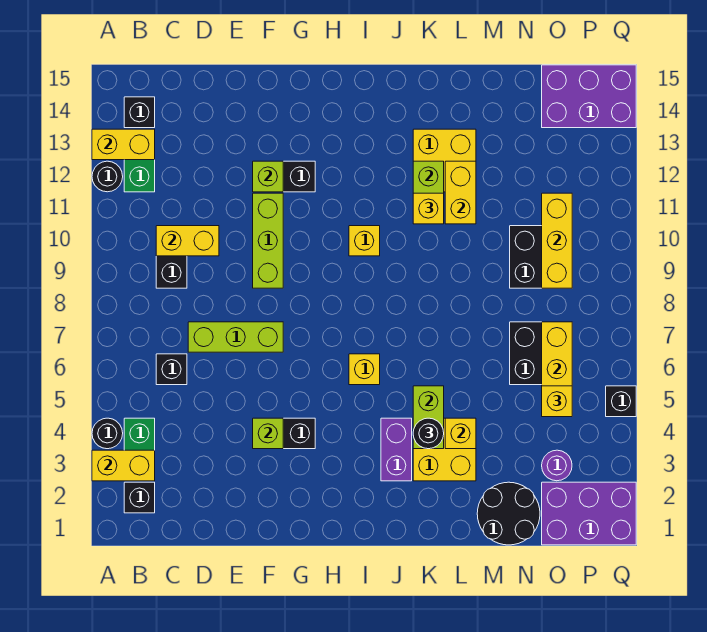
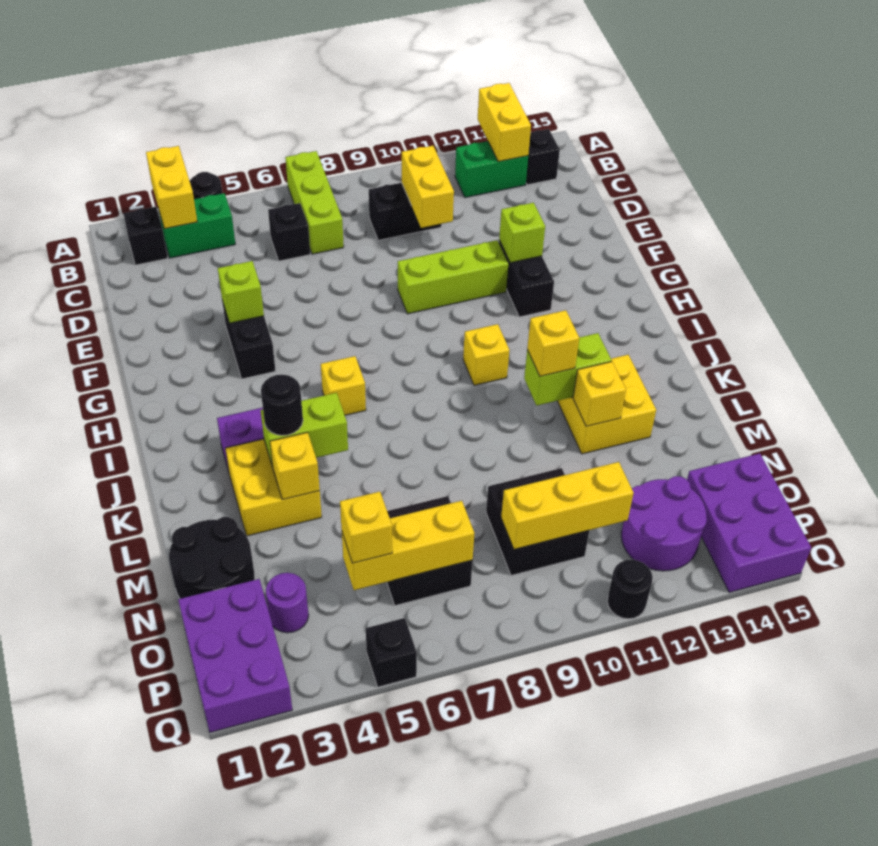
black round brick A12 level 1 -> black round brick Q11 level 1
lime brick D7:F7 level 1 -> lime brick A7:C7 level 1
yellow brick L11:L12 level 2 -> yellow brick L12 level 2
none -> purple round brick O12:P13 level 1

